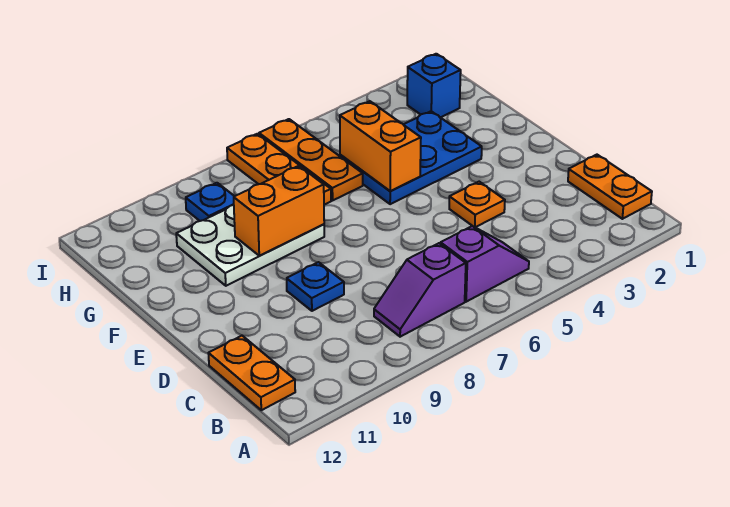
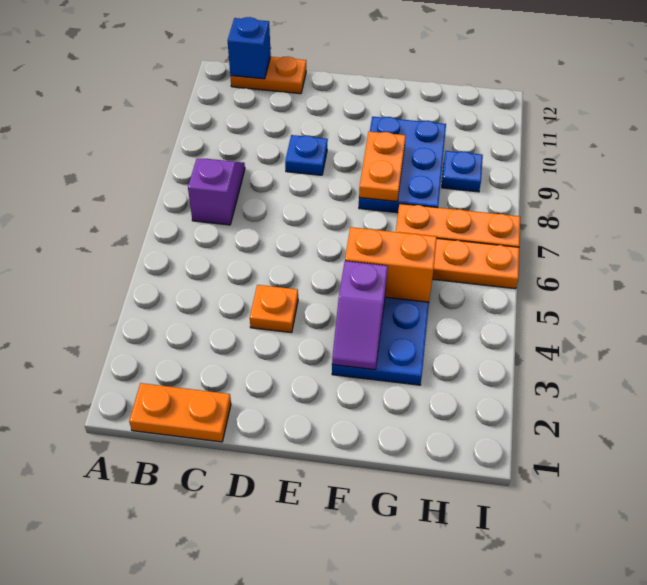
purple slope B5:B6 level 1 top 6 -> purple slope F3:F4 level 2 top 4
white plate F8:G10 level 1 -> blue plate F8:G10 level 1
orange brick F8:F9 level 2 -> orange plate F8:F9 level 2
blue brick H2 level 1 -> blue brick B12 level 2

